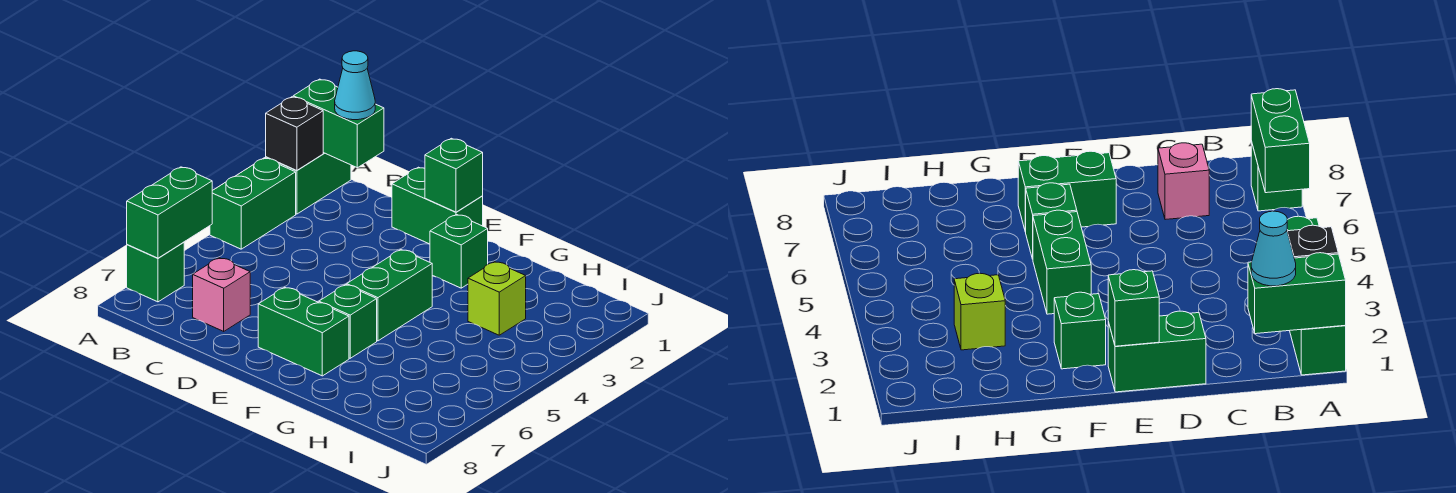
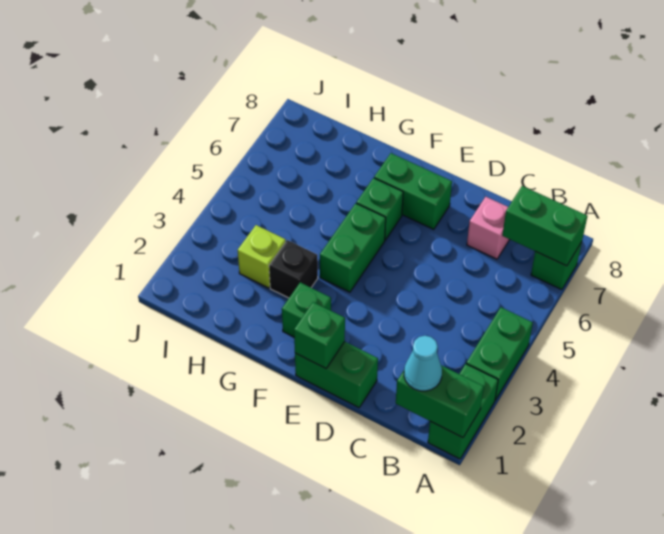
black brick A2 level 2 -> black brick G3 level 1
green brick A6:A7 level 2 -> green brick A7:B7 level 2

